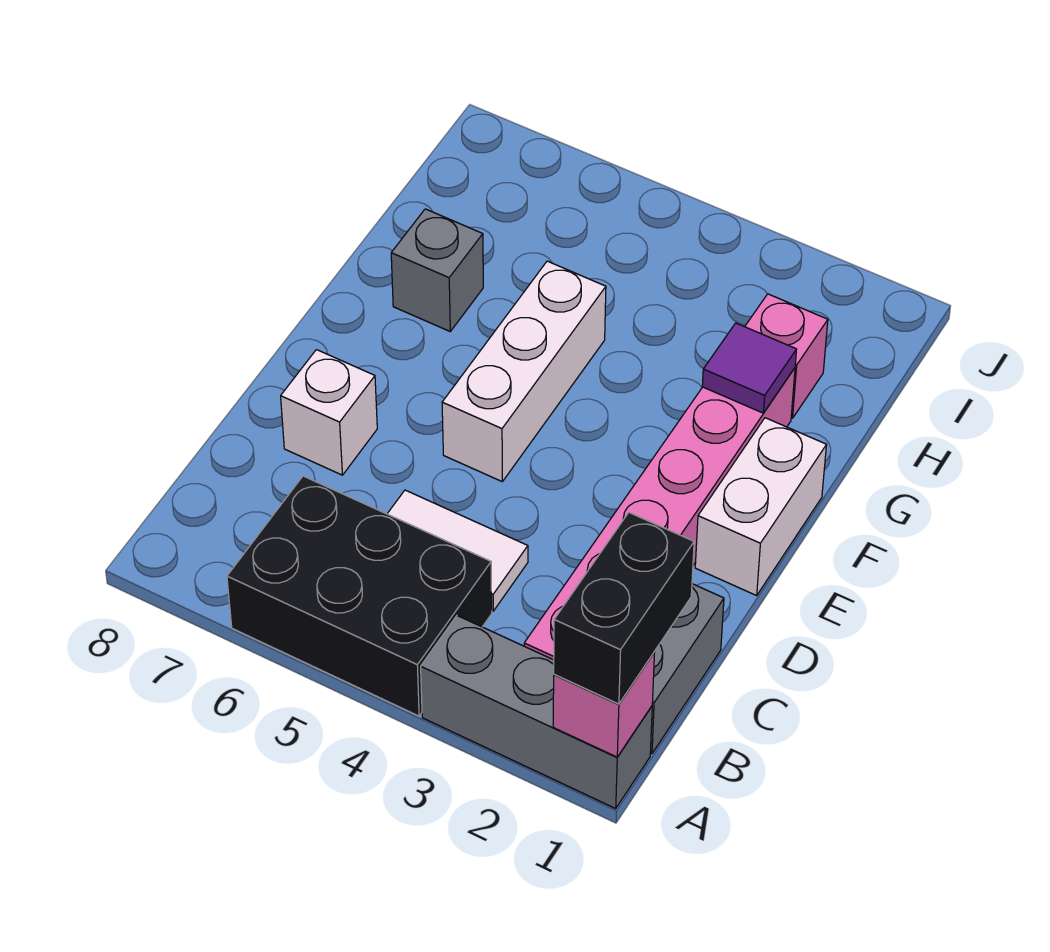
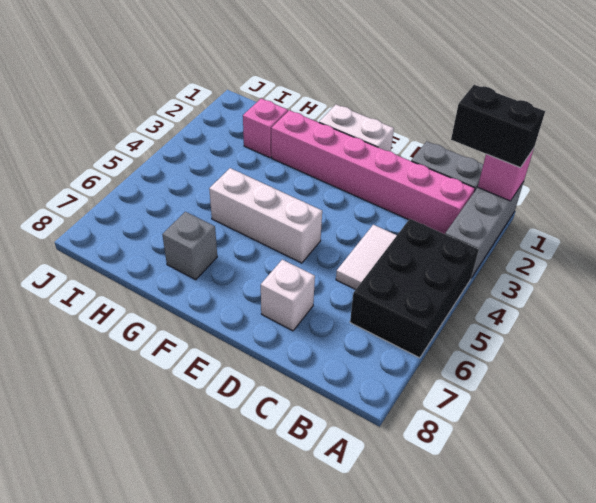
purple tile G2 level 2 -> none

